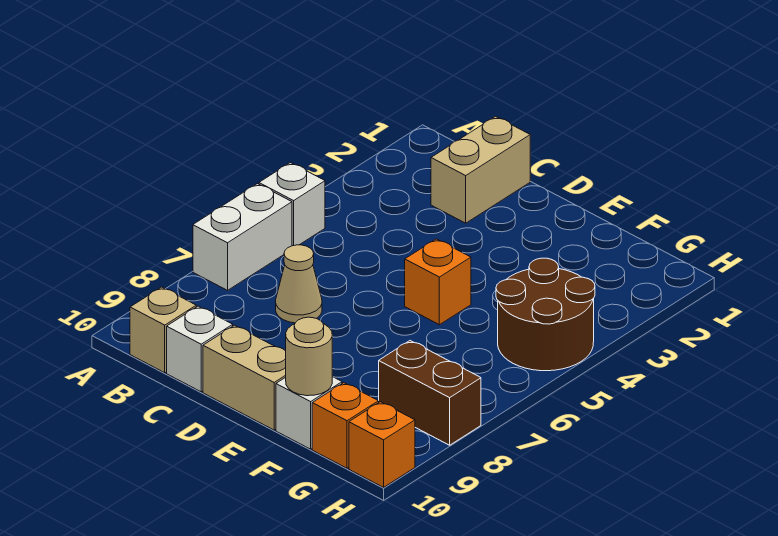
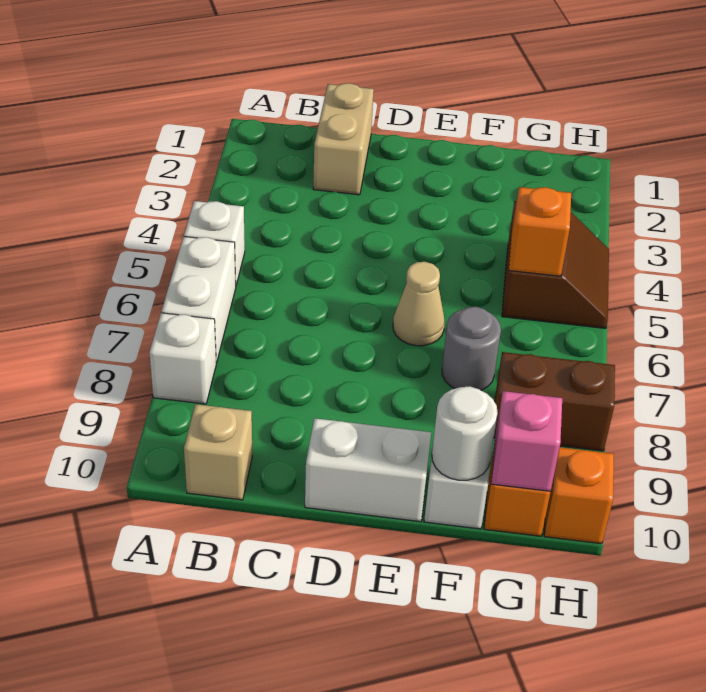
tan cone C7 level 1 -> tan cone E6 level 1
white brick C10 level 1 -> white brick A8 level 1
tan brick D10:E10 level 1 -> white brick D10:E10 level 1
orange brick E5 level 1 -> orange brick G5 level 2
none -> grey round brick F7 level 1
tan round brick F10 level 2 -> white round brick F10 level 2
brown round brick G4:H5 level 1 -> brown slope G4:H5 level 1 top G
none -> pink brick G10 level 2

